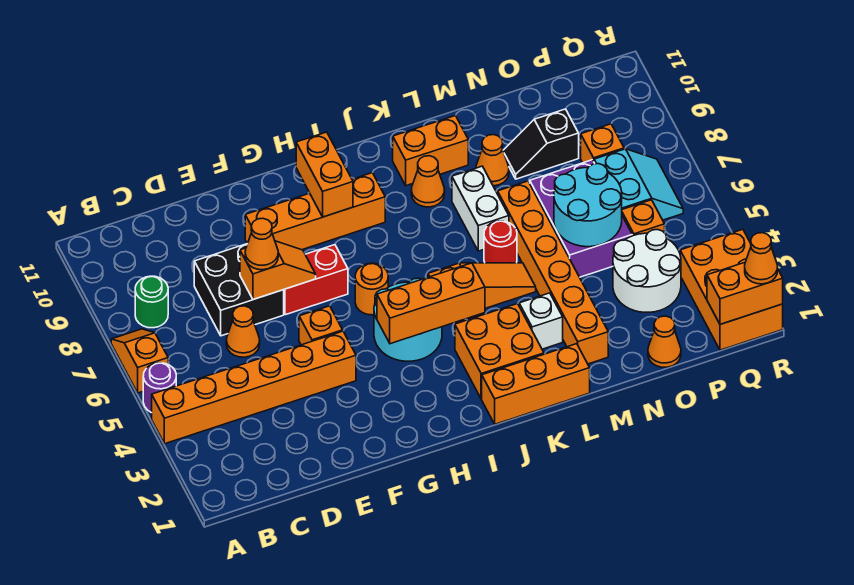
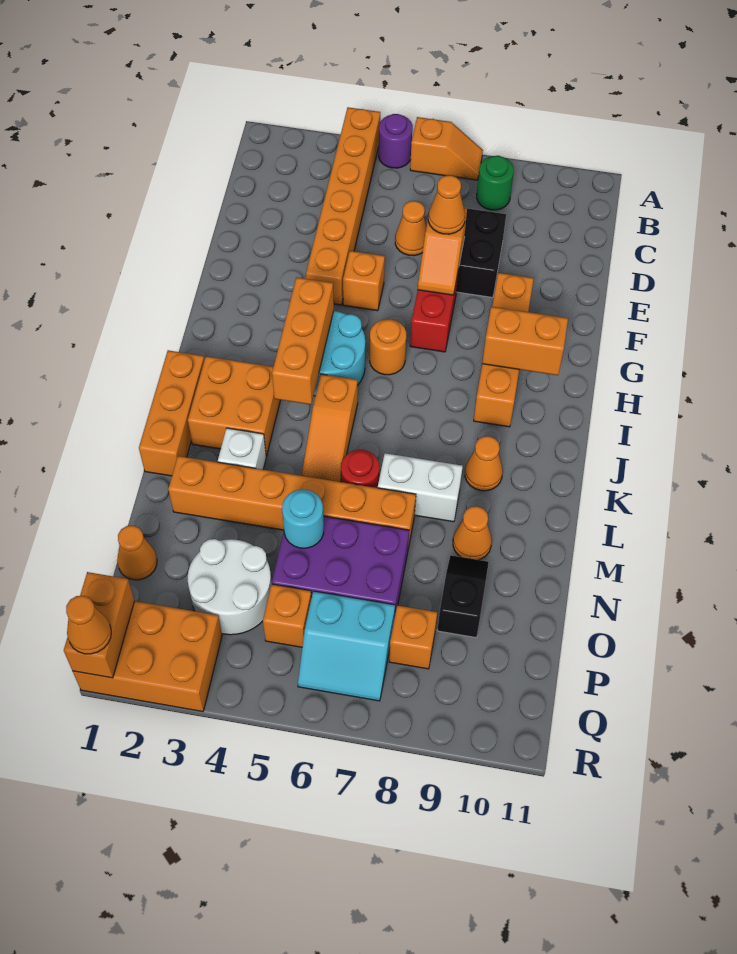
orange brick K10:L10 level 1 -> none
cyan round brick N5:O6 level 2 -> cyan round brick N5 level 2

